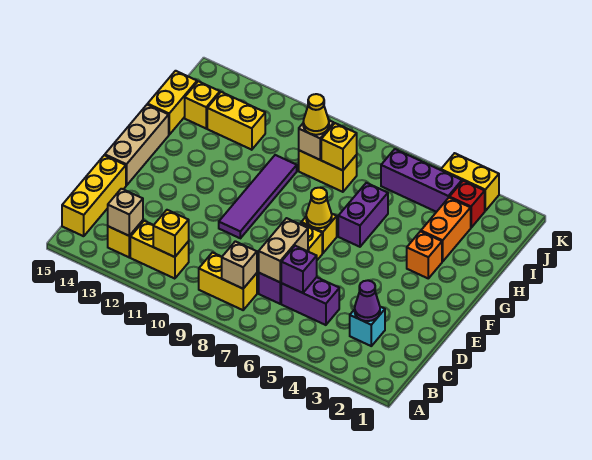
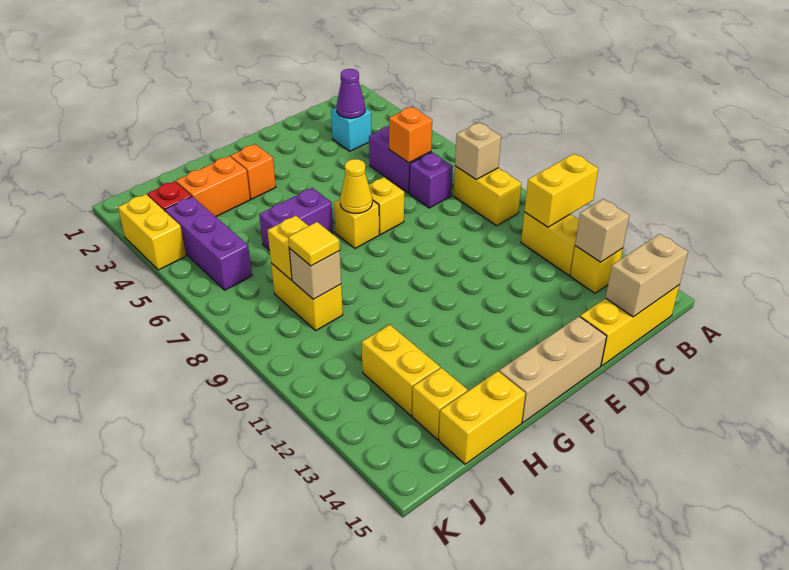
yellow brick B11 level 2 -> yellow brick A11:B11 level 2
purple brick C6 level 2 -> orange brick C6 level 2
tan brick C7:D7 level 2 -> tan brick B15:C15 level 2
purple tile E10:H10 level 1 -> none
yellow cone I9 level 3 -> yellow tile I9 level 3

